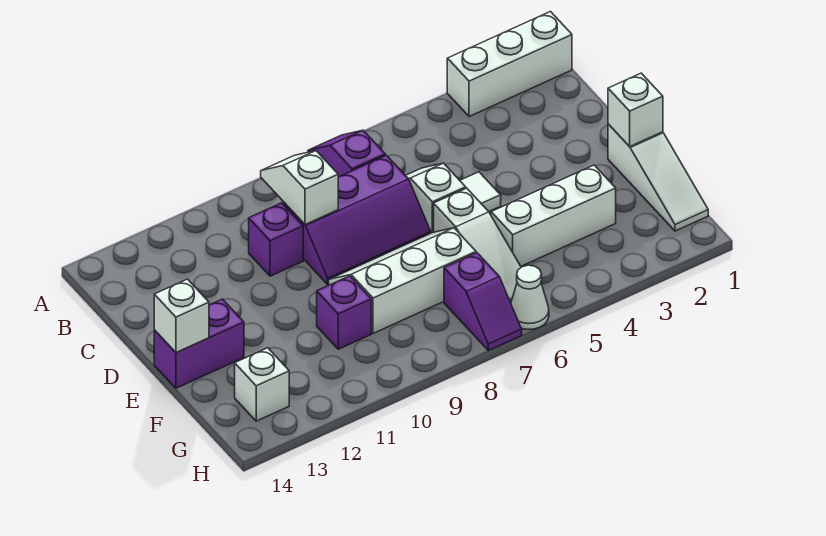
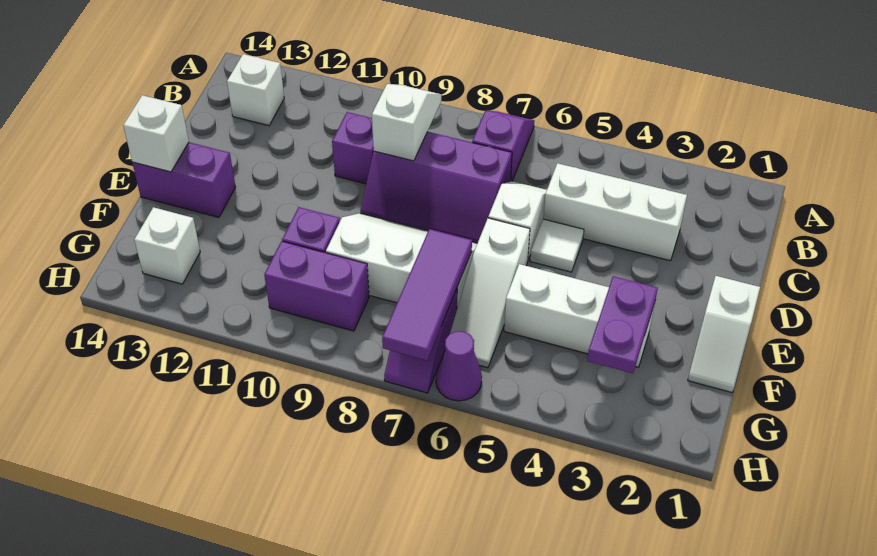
white brick A1:A3 level 1 -> white brick C3:C5 level 1
white slope E1:G1 level 1 top E -> white slope E1:F1 level 1 top E
white brick E1 level 2 -> white brick B13 level 1
none -> purple plate F3:G3 level 2
none -> purple tile F7:H7 level 2
none -> purple brick G9:G10 level 1
white cone H6 level 1 -> purple cone H6 level 1

